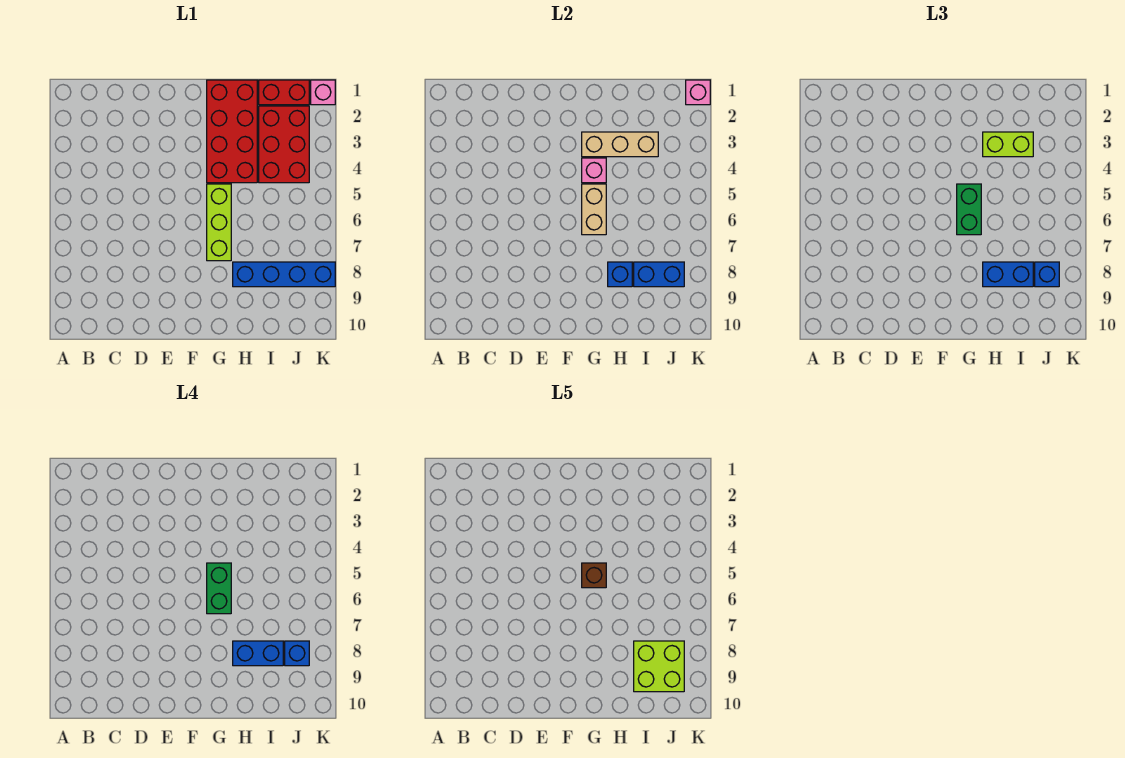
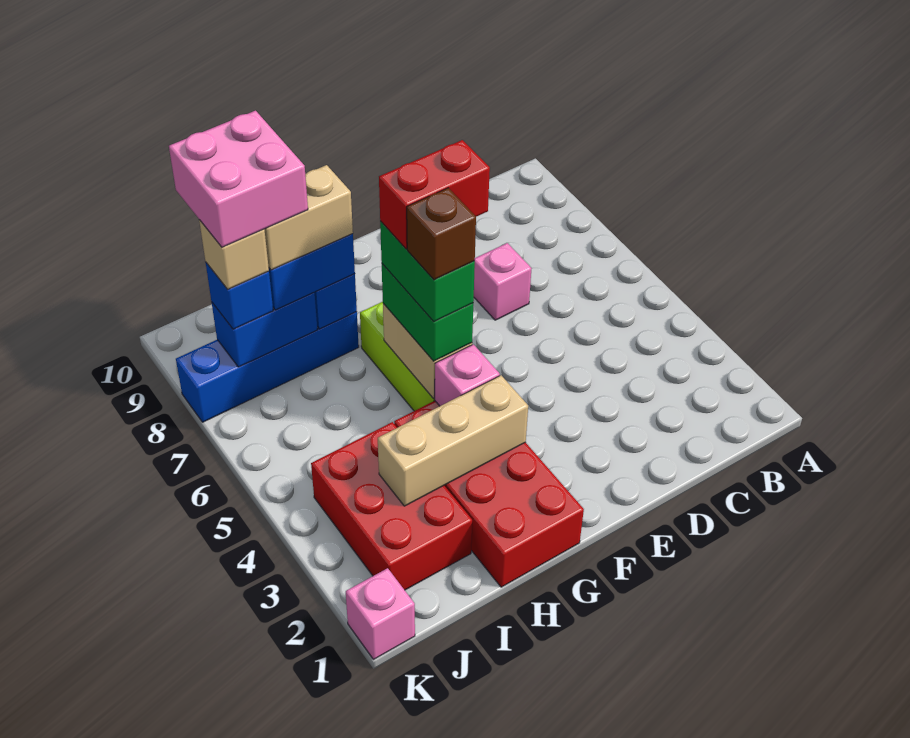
lime brick H3:I3 level 3 -> none
blue brick H8:I8 level 4 -> tan brick H8:I8 level 4
red brick I1:J1 level 1 -> red brick F6:G6 level 5
lime brick I8:J9 level 5 -> pink brick I8:J9 level 5
blue brick J8 level 4 -> tan brick J8 level 4
pink brick K1 level 2 -> pink brick D7 level 1

